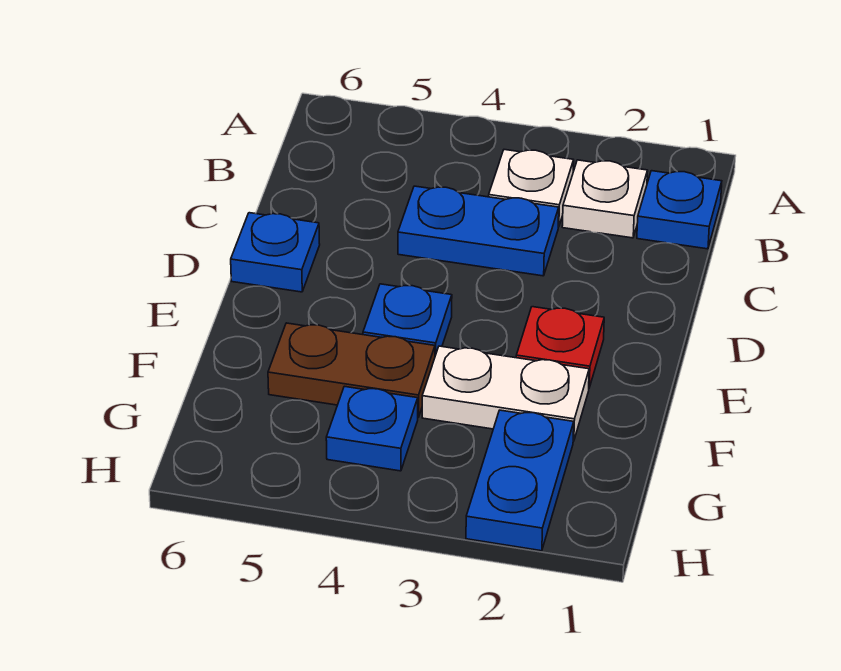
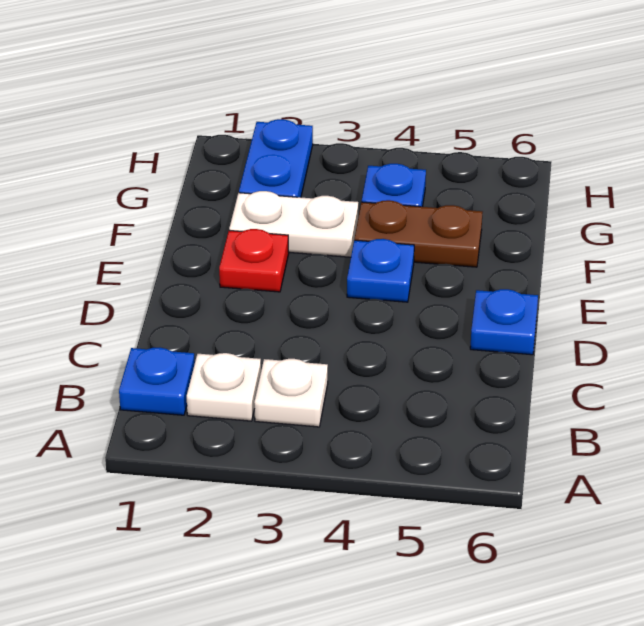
blue plate C3:C4 level 1 -> none

